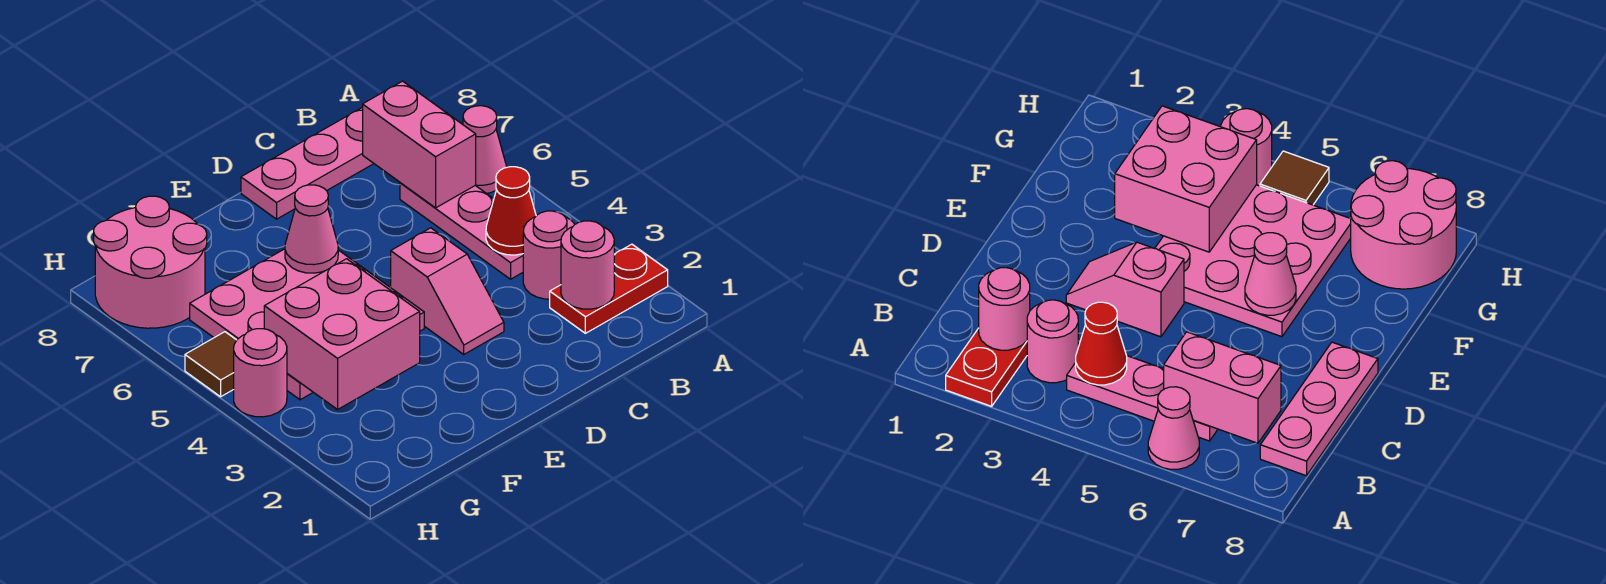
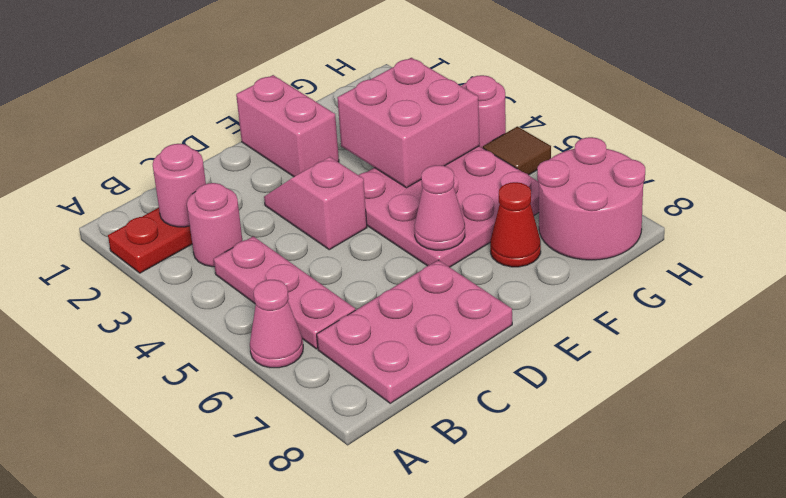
red cone B4 level 2 -> red cone F7 level 1
pink brick B6:B7 level 2 -> pink brick E1:E2 level 1
pink plate B8:D8 level 1 -> pink plate B7:D8 level 1

